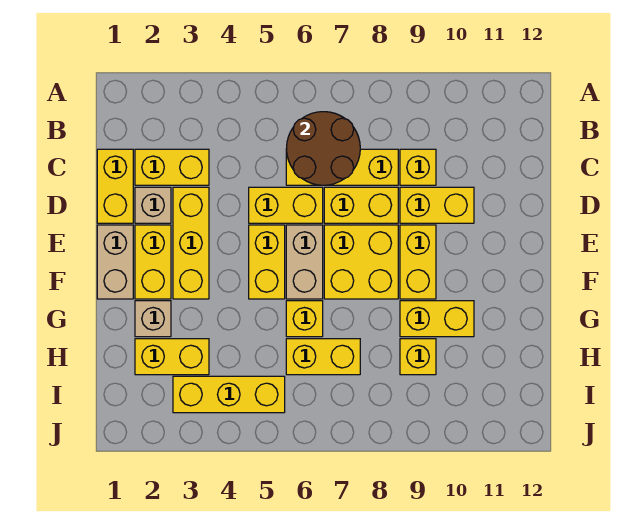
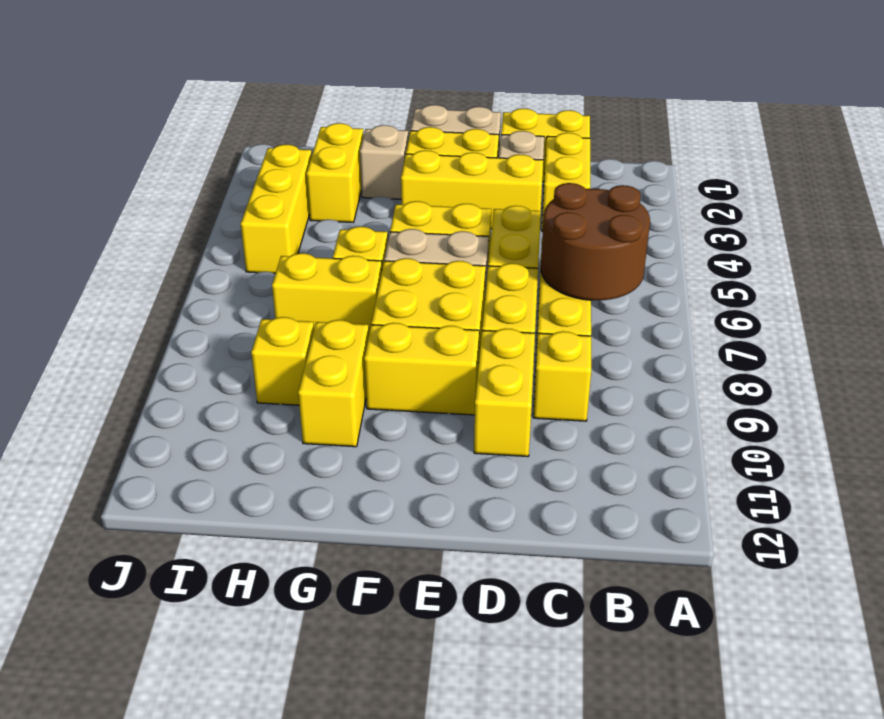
yellow brick H6:H7 level 1 -> yellow brick G7:H7 level 1

